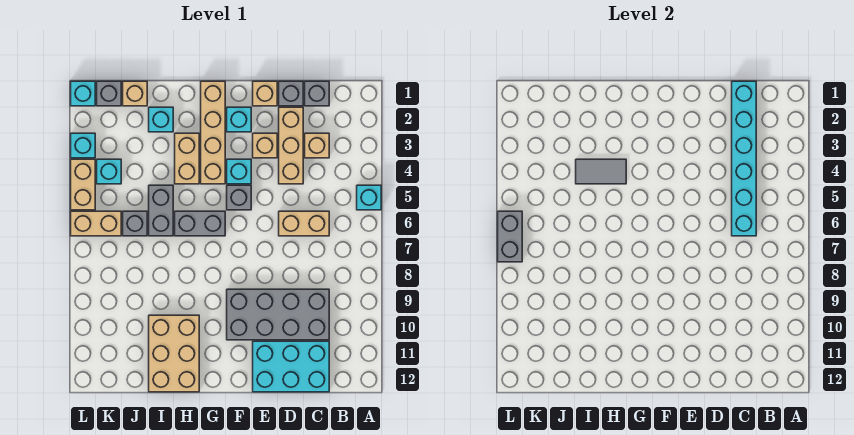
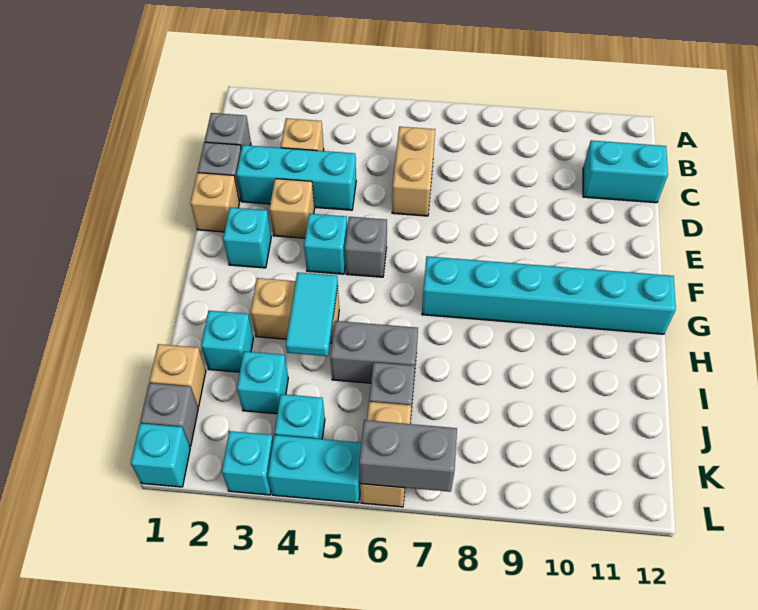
cyan brick A5 level 1 -> cyan brick J3 level 1
cyan brick C1:C6 level 2 -> cyan brick G7:G12 level 1
grey brick C9:F10 level 1 -> none
cyan brick C11:E12 level 1 -> cyan brick C11:C12 level 1
tan brick D2:D4 level 1 -> cyan brick D2:D4 level 1
tan brick G1:G4 level 1 -> none
grey brick G6:H6 level 1 -> none
grey tile H4:I4 level 2 -> cyan tile H4:I4 level 2
tan brick H10:I12 level 1 -> none
tan brick L4:L5 level 1 -> cyan brick L4:L5 level 1

